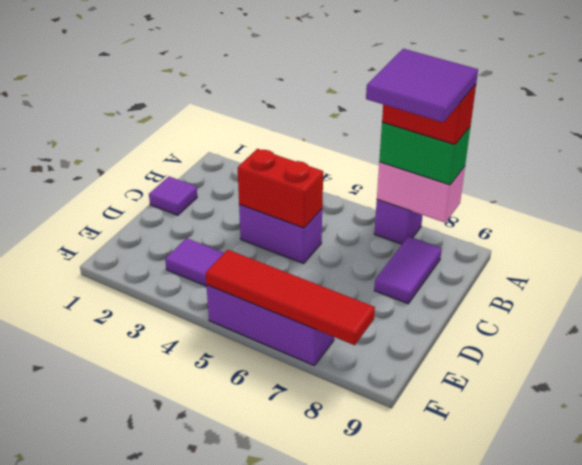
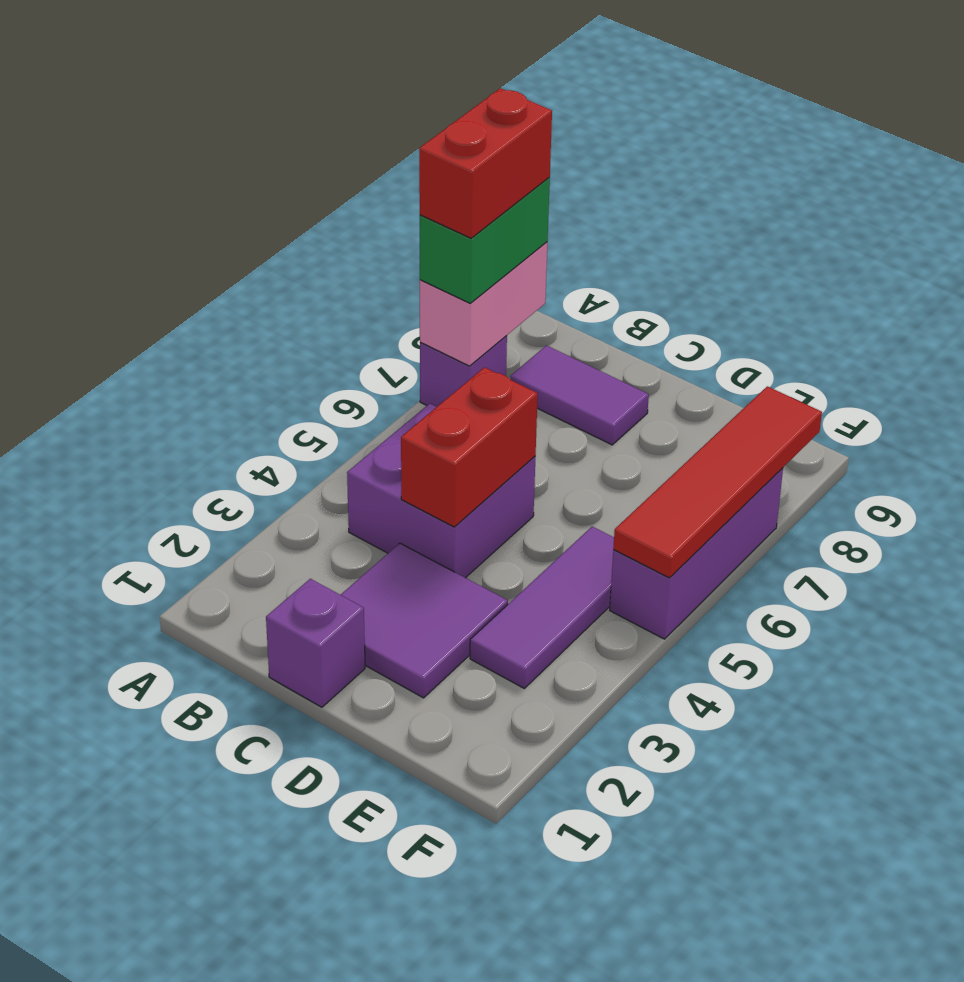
purple tile A7:B8 level 5 -> purple tile C2:D3 level 1
purple tile C1 level 1 -> purple brick C1 level 1
purple brick C4:C5 level 1 -> purple brick B4:C5 level 1

